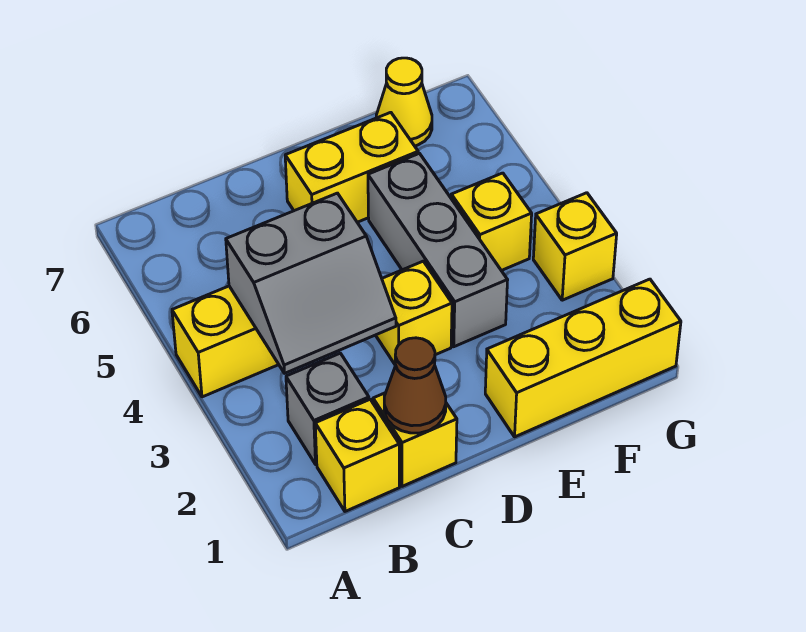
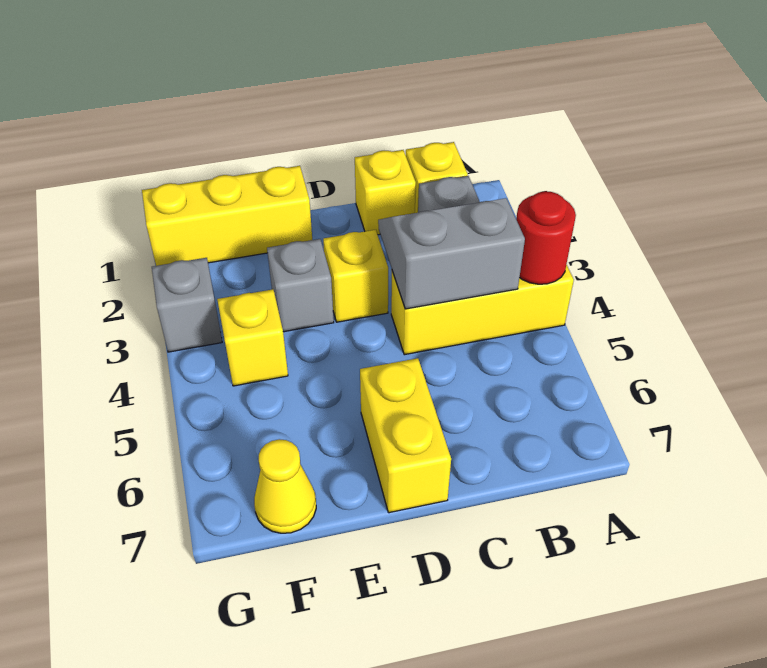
none -> red round brick A4 level 2
brown cone C1 level 2 -> none
yellow brick D6:E6 level 1 -> yellow brick D6:D7 level 1
grey brick E3:E5 level 1 -> grey brick E3 level 1
yellow brick G3 level 1 -> grey brick G3 level 1

